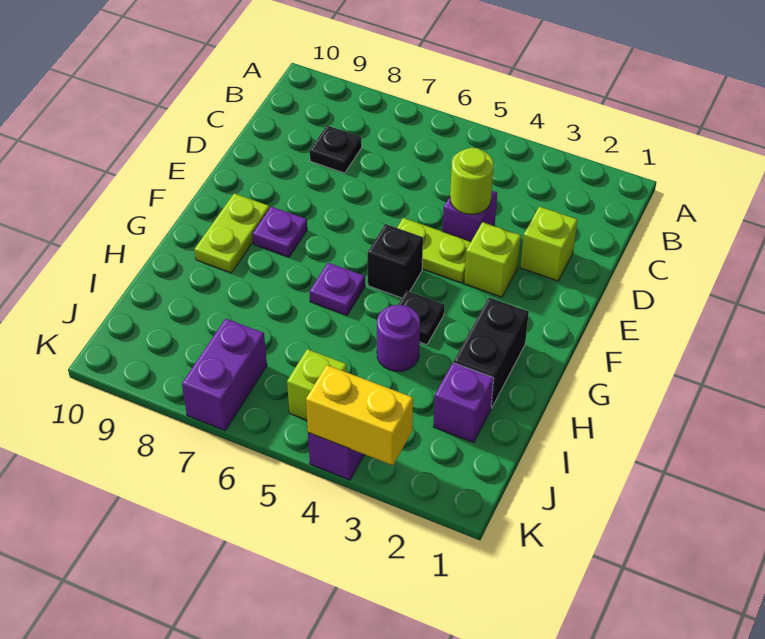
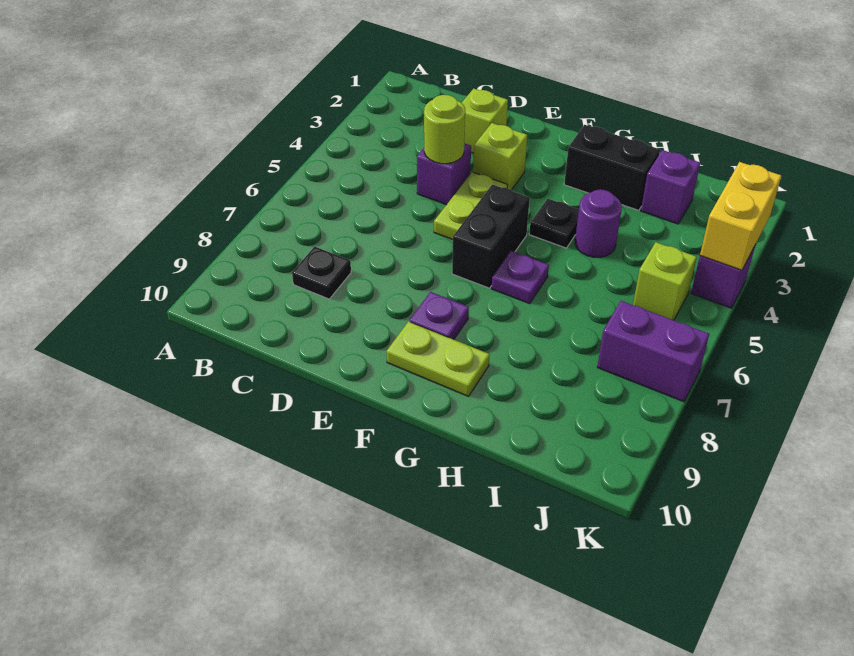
black brick F5 level 1 -> black brick F5:F6 level 1

